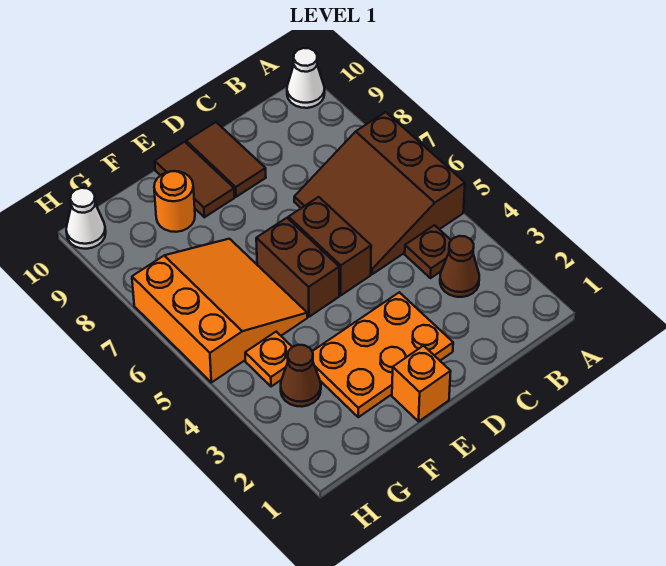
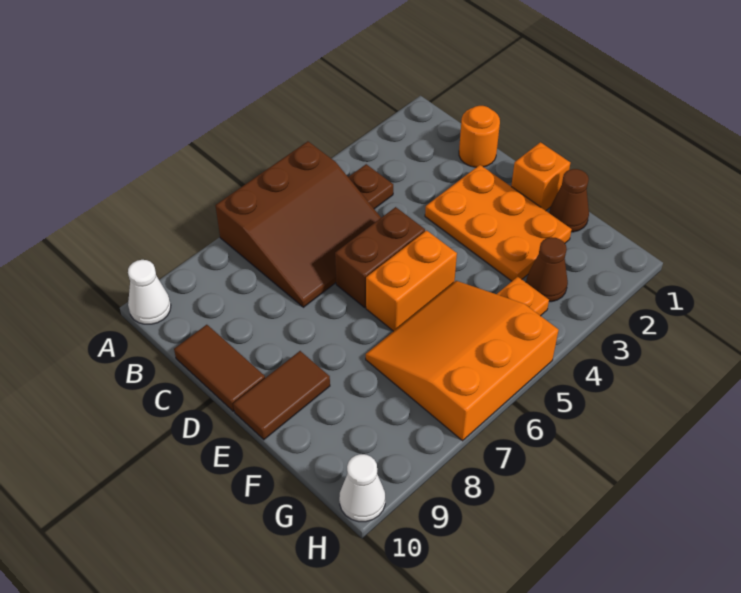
brown cone B3 level 1 -> brown cone F1 level 1
brown tile D9:D10 level 1 -> brown tile C10:D10 level 1
brown brick E5:E6 level 1 -> orange brick E5:E6 level 1
orange round brick F9 level 1 -> orange round brick C1 level 1

